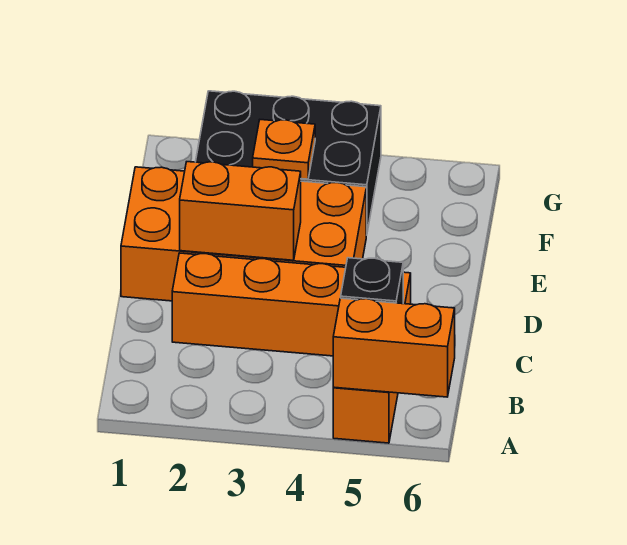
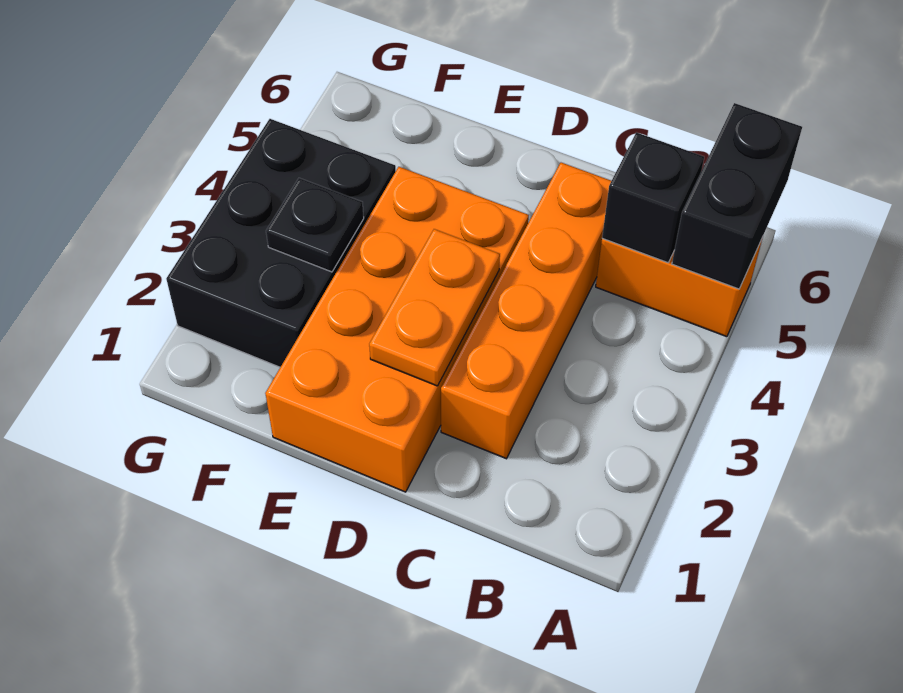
orange brick A5:A6 level 2 -> black brick A5:A6 level 2
orange brick D2:D3 level 2 -> orange plate D2:D3 level 2
orange plate F3 level 2 -> black plate F3 level 2

